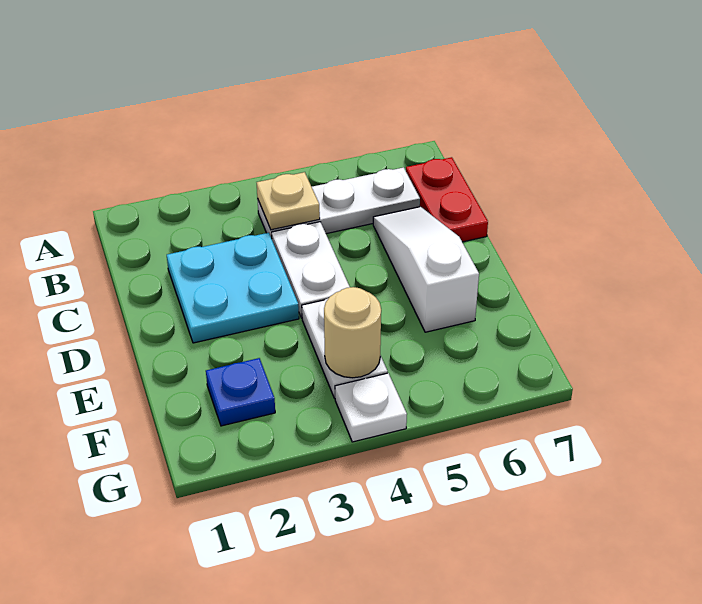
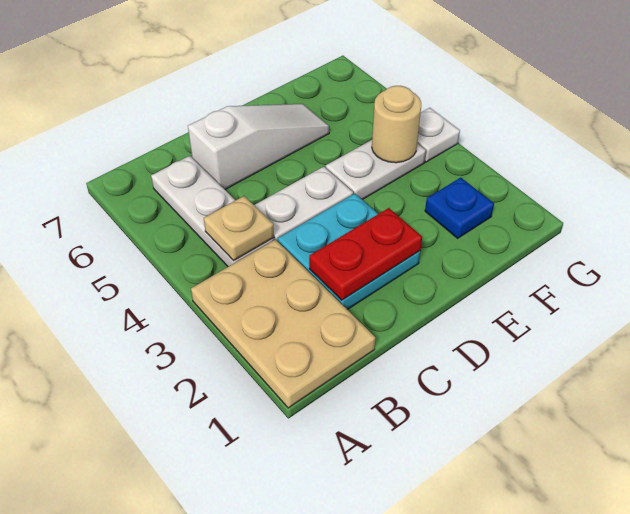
none -> tan plate A1:B3 level 1
red plate B7:C7 level 1 -> red plate C2:D2 level 2
white slope C6:E6 level 1 top E -> white slope C6:E6 level 1 top C

